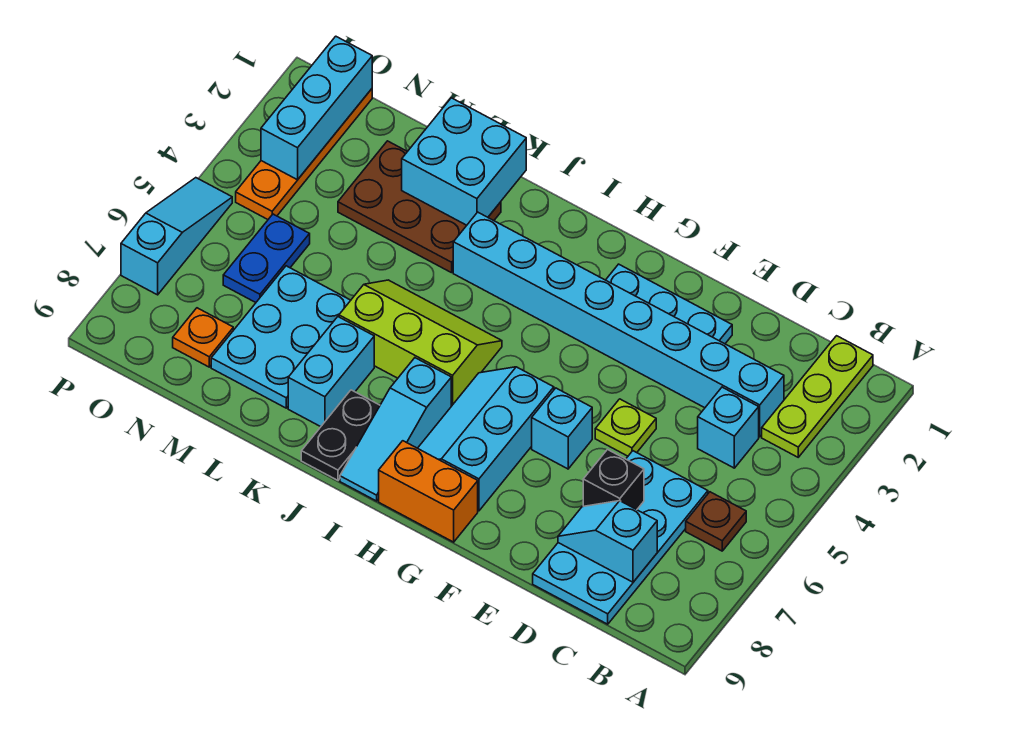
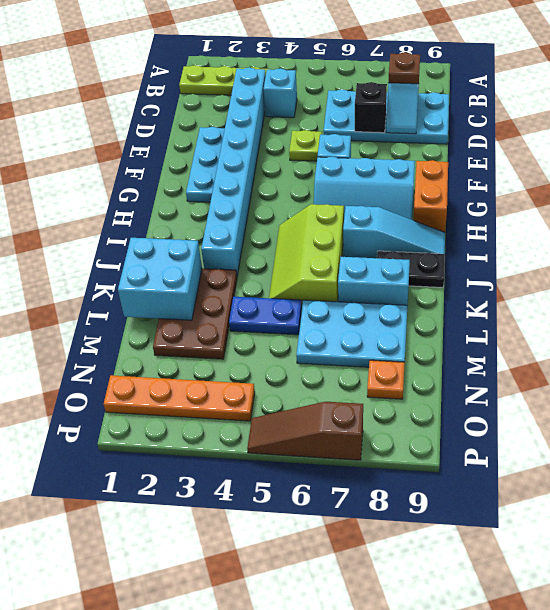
brown plate B6 level 1 -> brown plate C8 level 3
blue plate N5:N6 level 1 -> blue plate L4:L5 level 1
cyan brick O1:O3 level 2 -> none
cyan slope P5:P7 level 1 top 7 -> brown slope P5:P7 level 1 top 7

